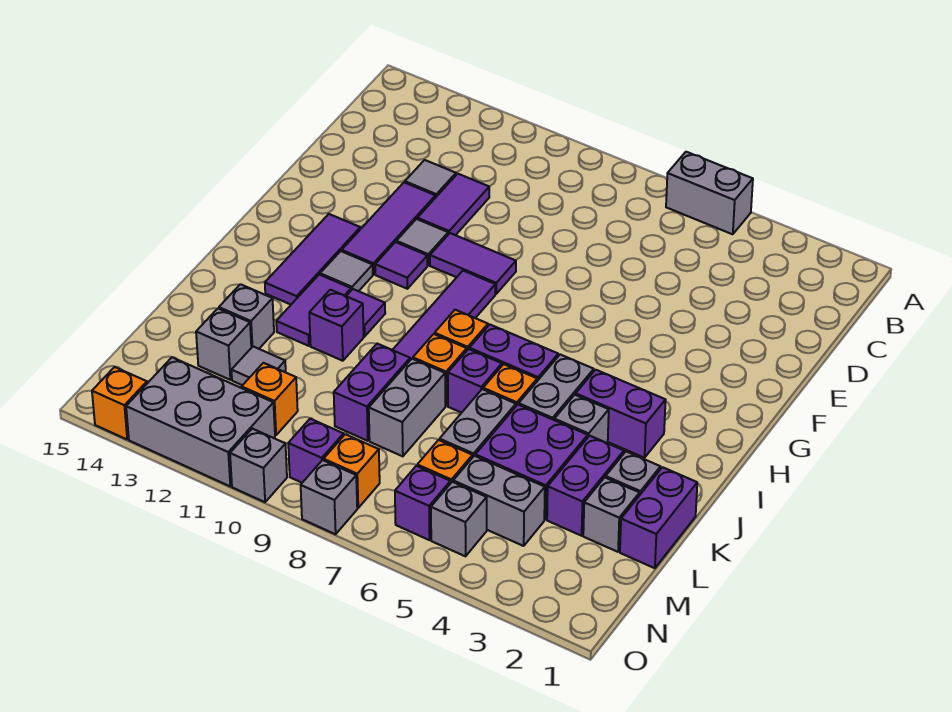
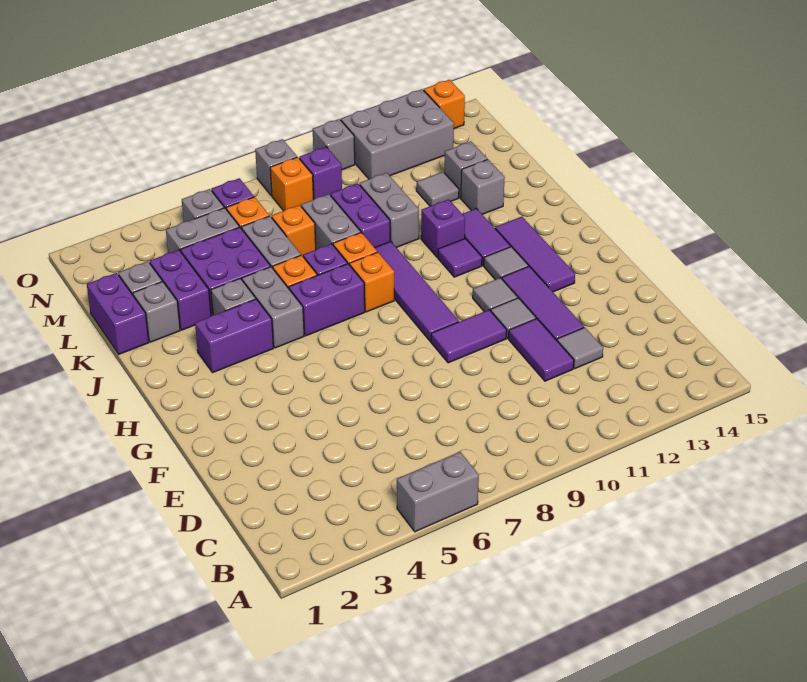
purple tile G11 level 1 -> grey tile G11 level 1
none -> grey brick K10:L10 level 1
orange brick M11 level 1 -> orange brick L7 level 1

